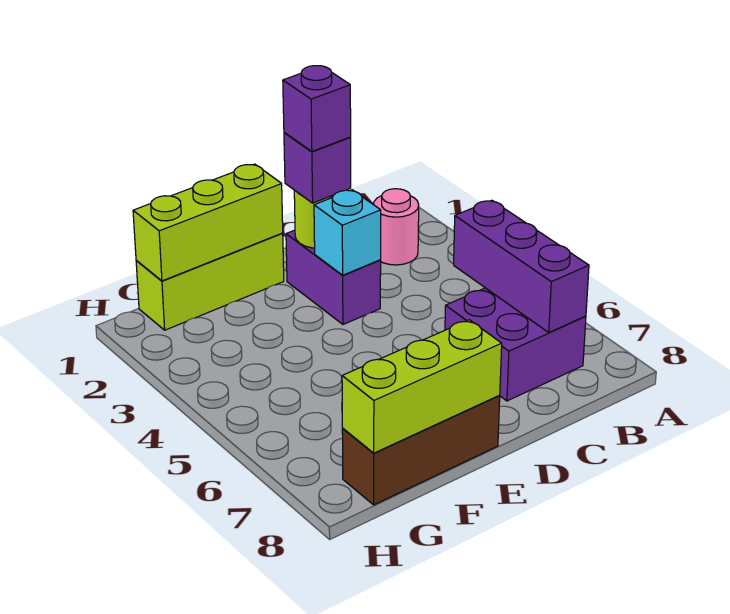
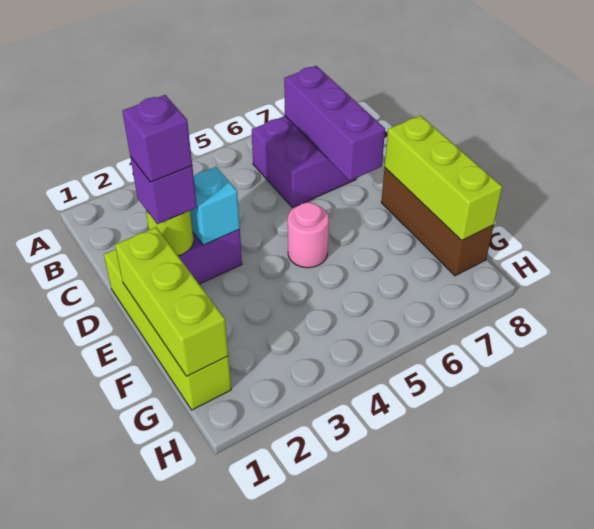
pink round brick B2 level 1 -> pink round brick E5 level 1
purple brick B5:B7 level 2 -> purple brick B7:D7 level 2
lime brick E1:G1 level 1 -> lime brick D1:G1 level 1

